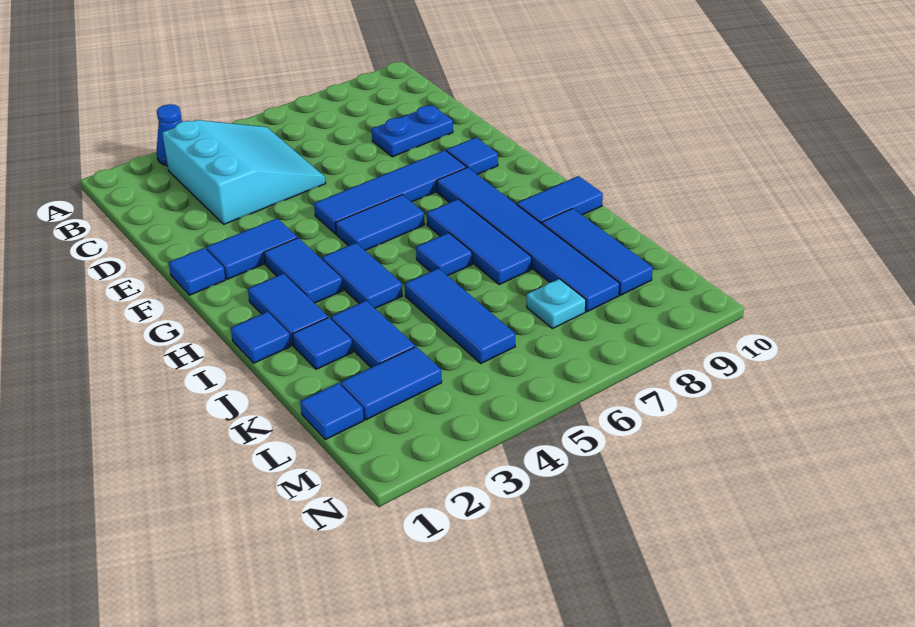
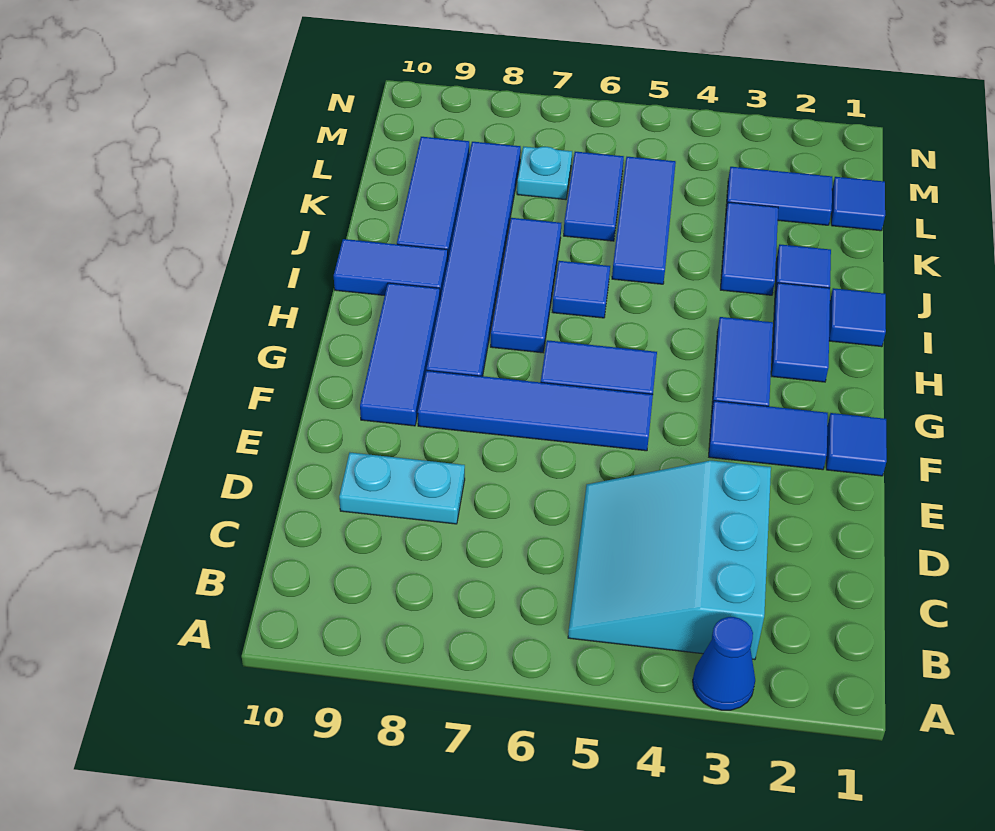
blue plate D8:D9 level 1 -> cyan plate D8:D9 level 1
blue tile F9 level 1 -> blue tile F9:H9 level 1
blue tile H4:I4 level 1 -> blue tile K6:L6 level 1

